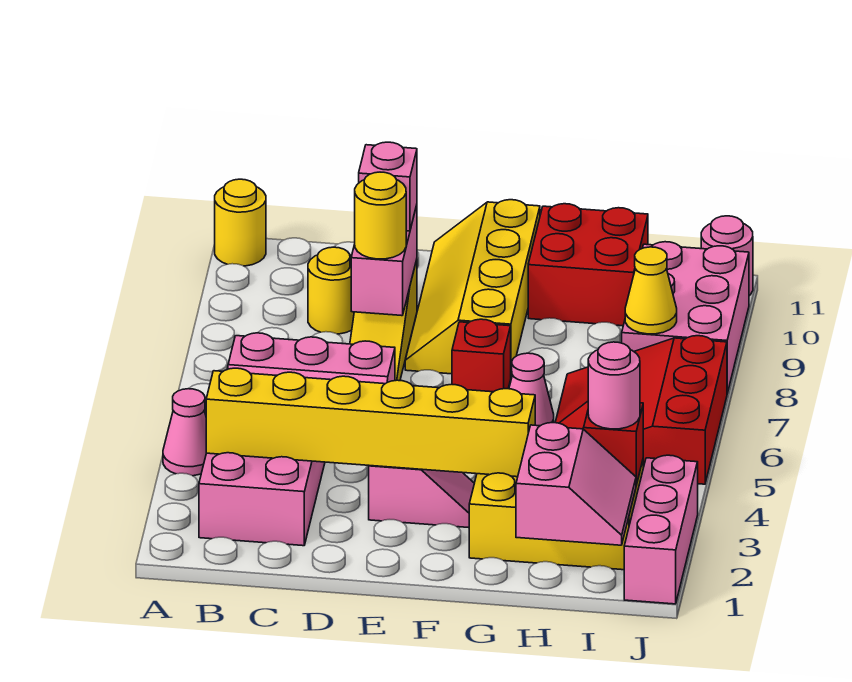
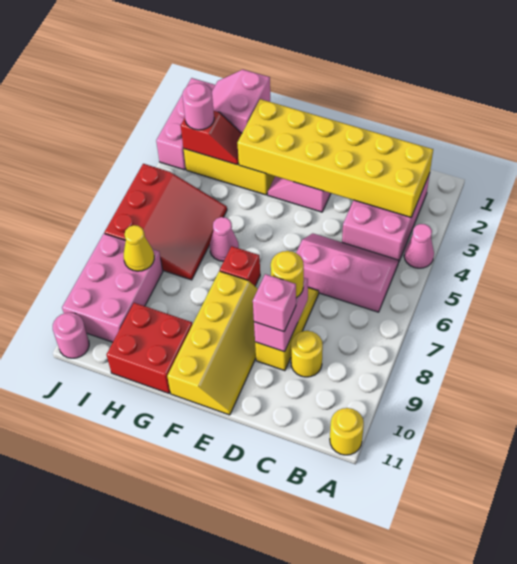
yellow brick B3:G3 level 2 -> yellow brick B2:G3 level 2

